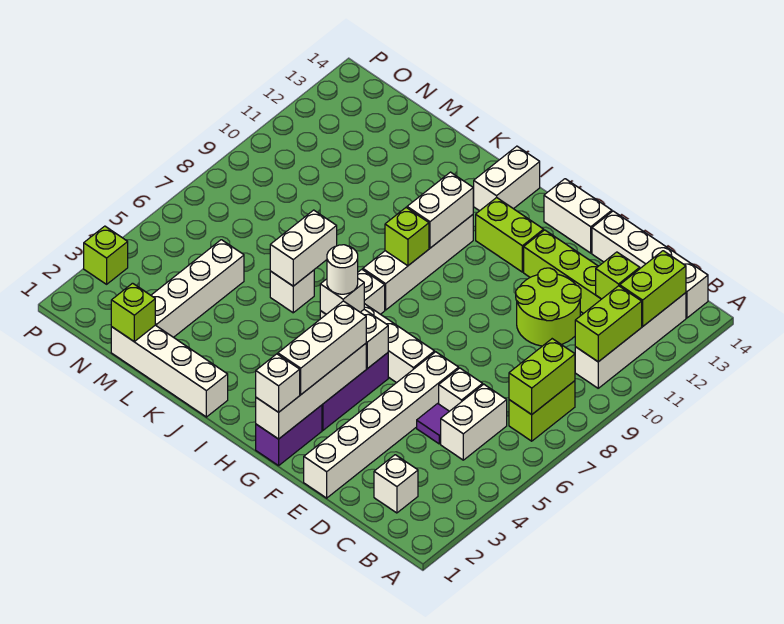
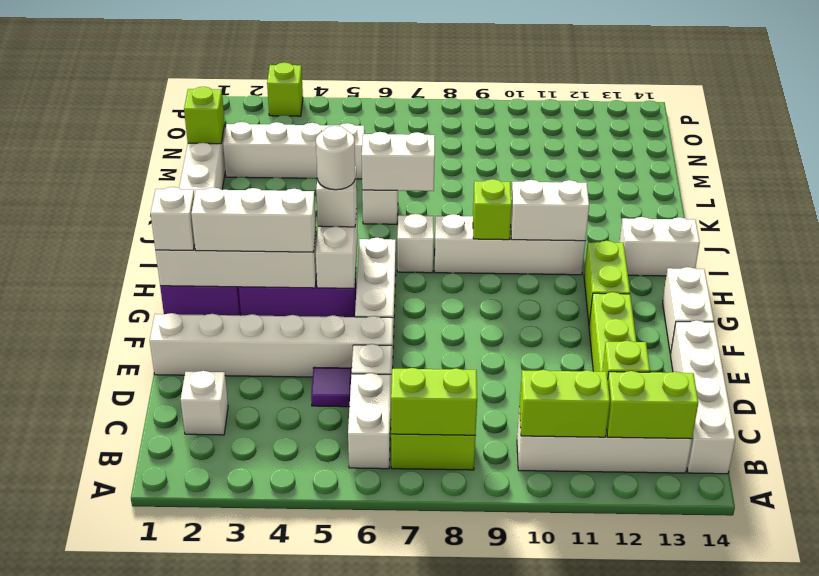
white brick C5:C6 level 1 -> white brick B6:C6 level 1
lime round brick D10:E11 level 1 -> none

